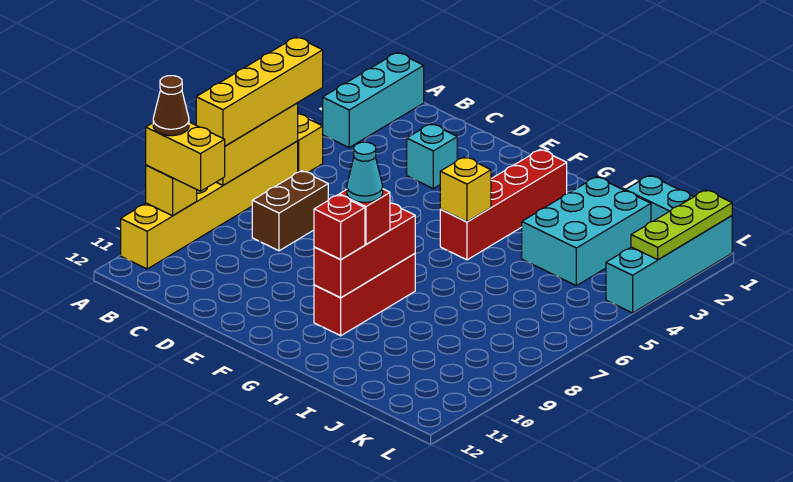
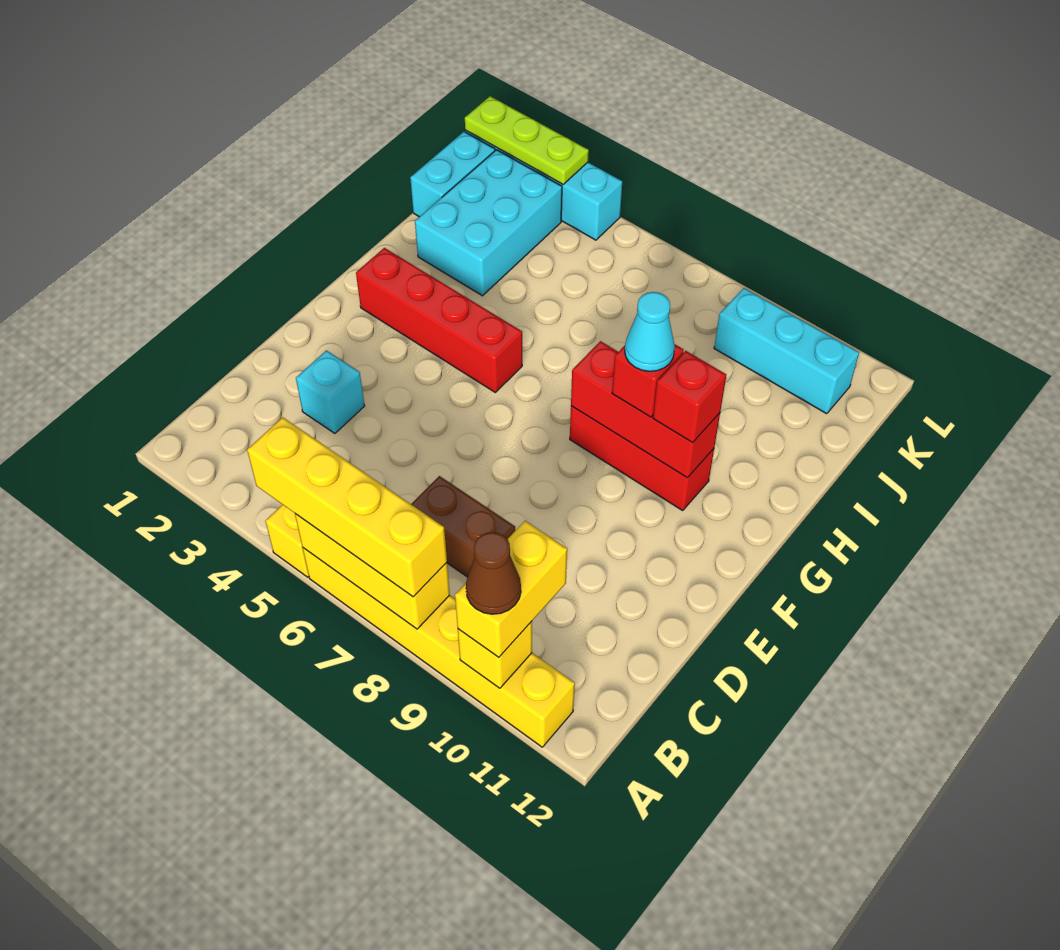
cyan brick A1:A3 level 1 -> cyan brick K9:K11 level 1
yellow brick G5 level 2 -> none
cyan brick I2:J4 level 1 -> cyan brick I2:K3 level 1

